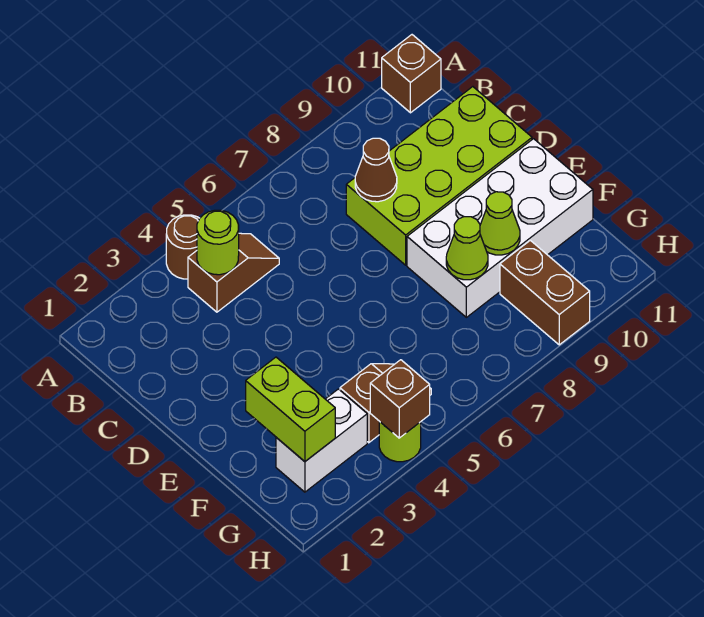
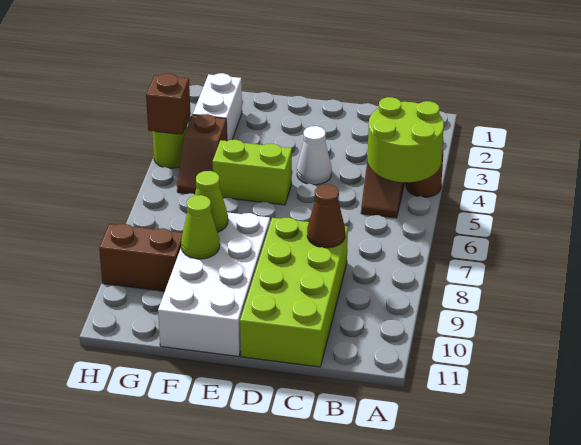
brown brick A11 level 1 -> none
lime round brick B4 level 2 -> lime round brick A4:B5 level 2
none -> white cone D4 level 1
lime brick F2:G2 level 2 -> lime brick E5:F5 level 1

